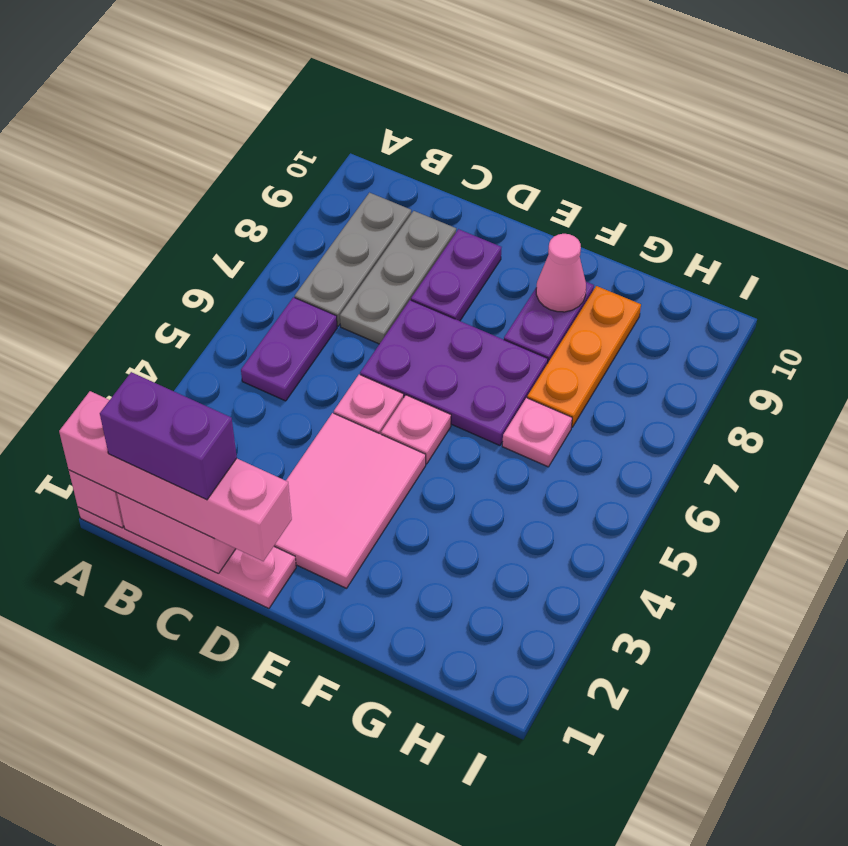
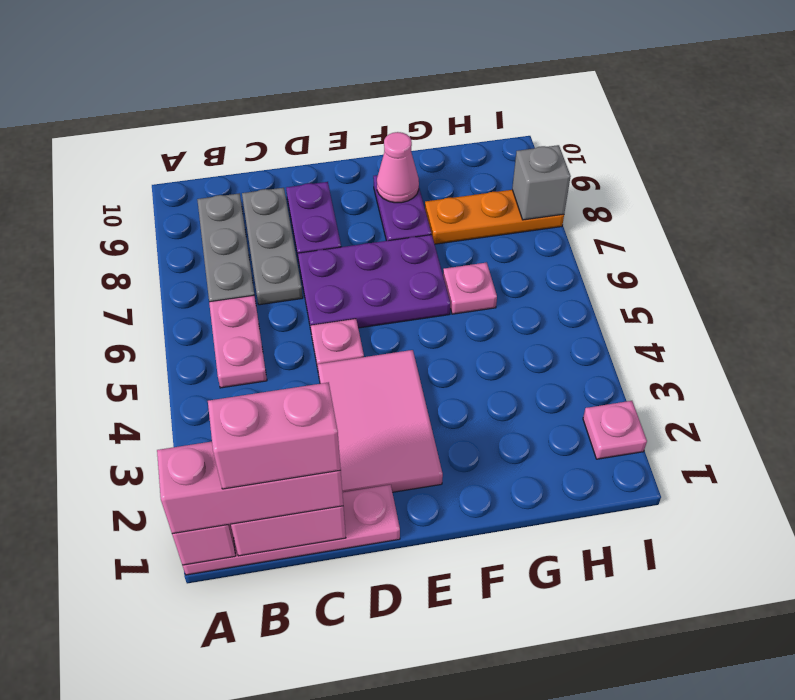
pink brick A1:D1 level 3 -> pink brick A1:C1 level 3
purple brick B1:C1 level 4 -> pink brick B1:C1 level 4
purple plate B5:B6 level 1 -> pink plate B5:B6 level 1
pink plate E5 level 1 -> pink plate I2 level 1
orange plate G7:G9 level 1 -> orange plate G8:I8 level 1
none -> grey brick I8 level 2

